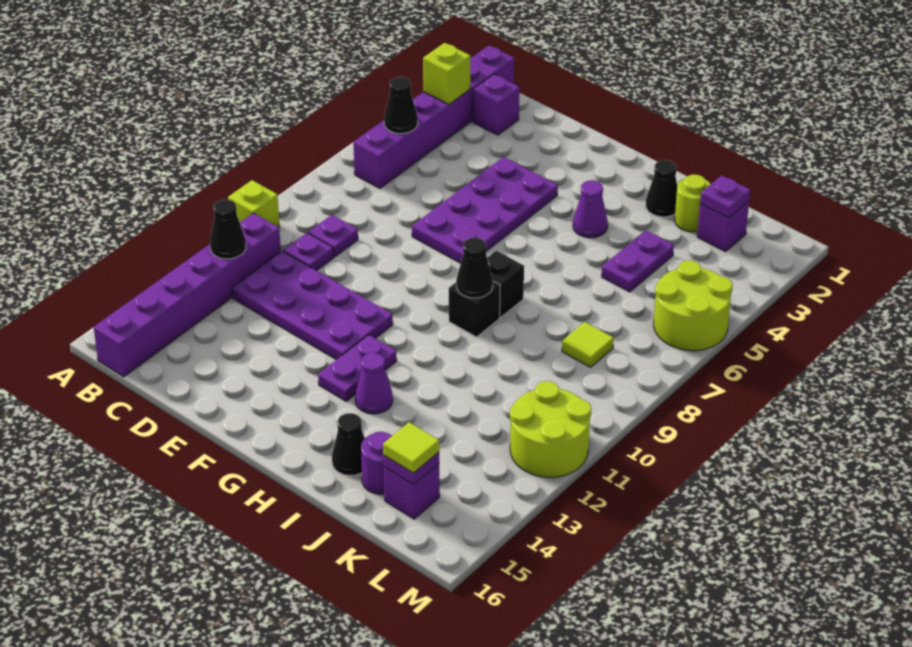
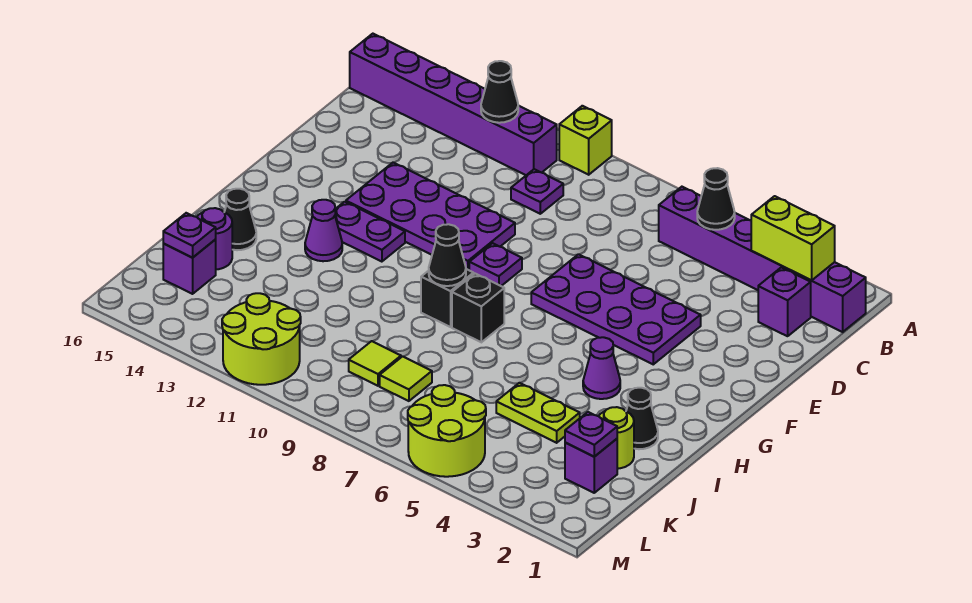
lime brick B3 level 2 -> lime brick B2:B3 level 2
purple plate C9 level 1 -> purple plate F9 level 1
purple plate C11:F12 level 1 -> purple plate E10:F13 level 1
purple plate J4:J5 level 1 -> lime plate J4:J5 level 1
lime tile K15 level 3 -> lime tile K9 level 1

